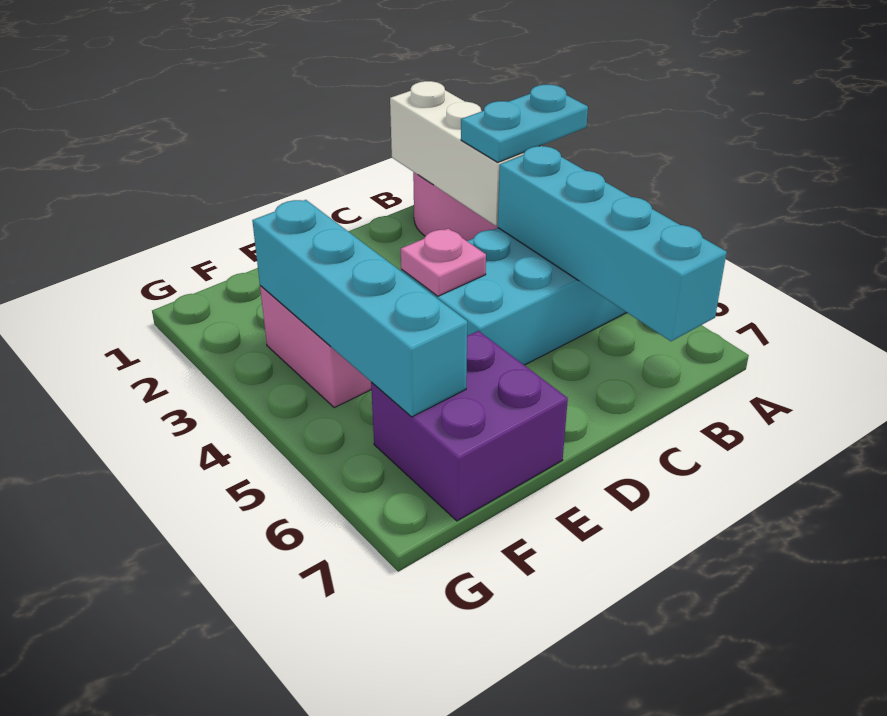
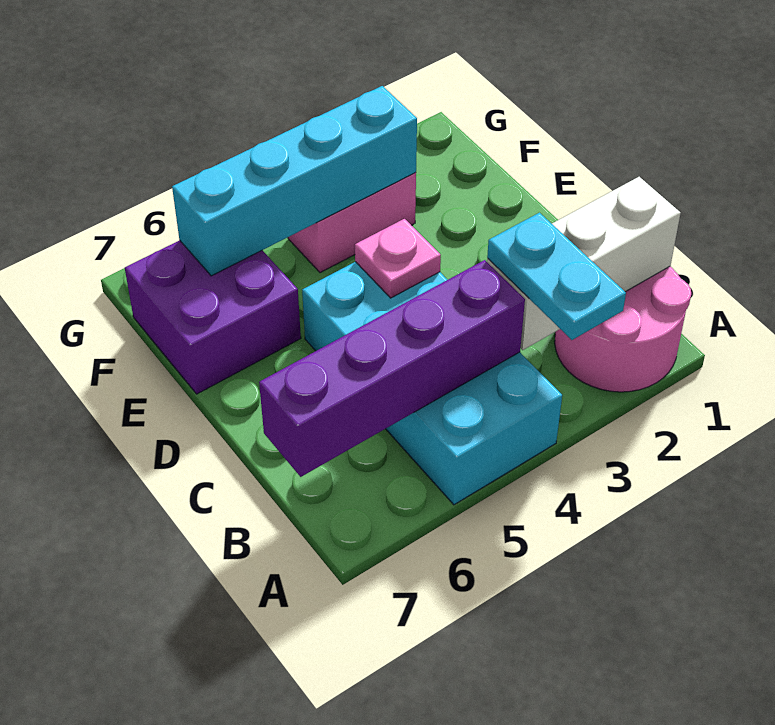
cyan brick B4:B7 level 2 -> purple brick B4:B7 level 2

